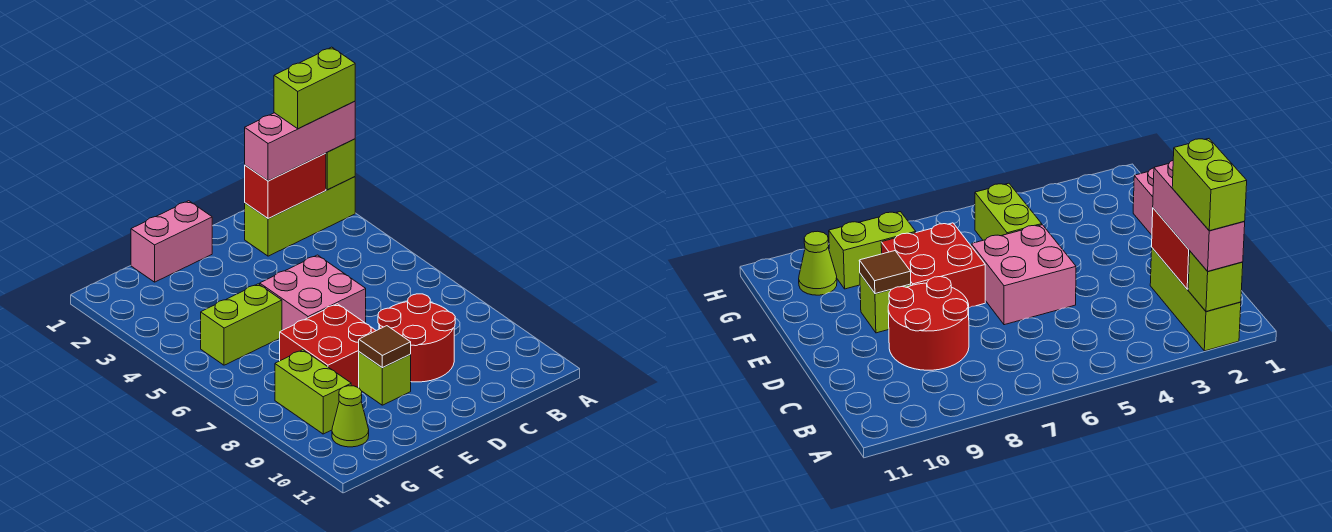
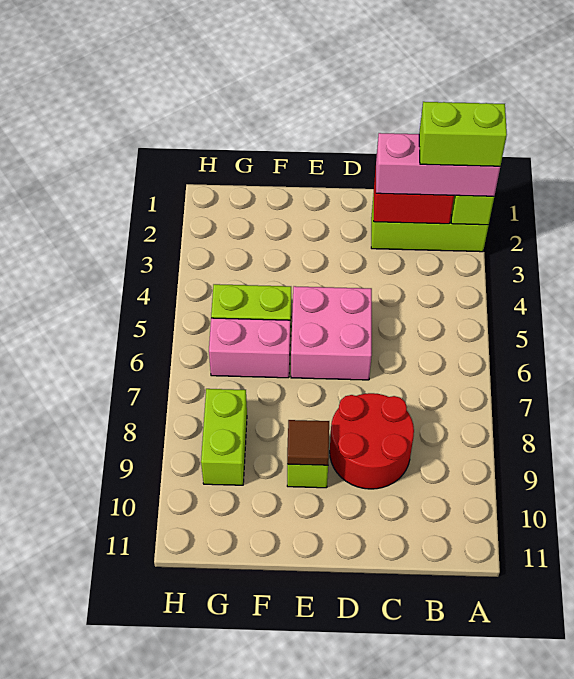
pink brick E1:F1 level 1 -> pink brick F6:G6 level 1
red brick E7:F8 level 1 -> none
lime cone G10 level 1 -> none

